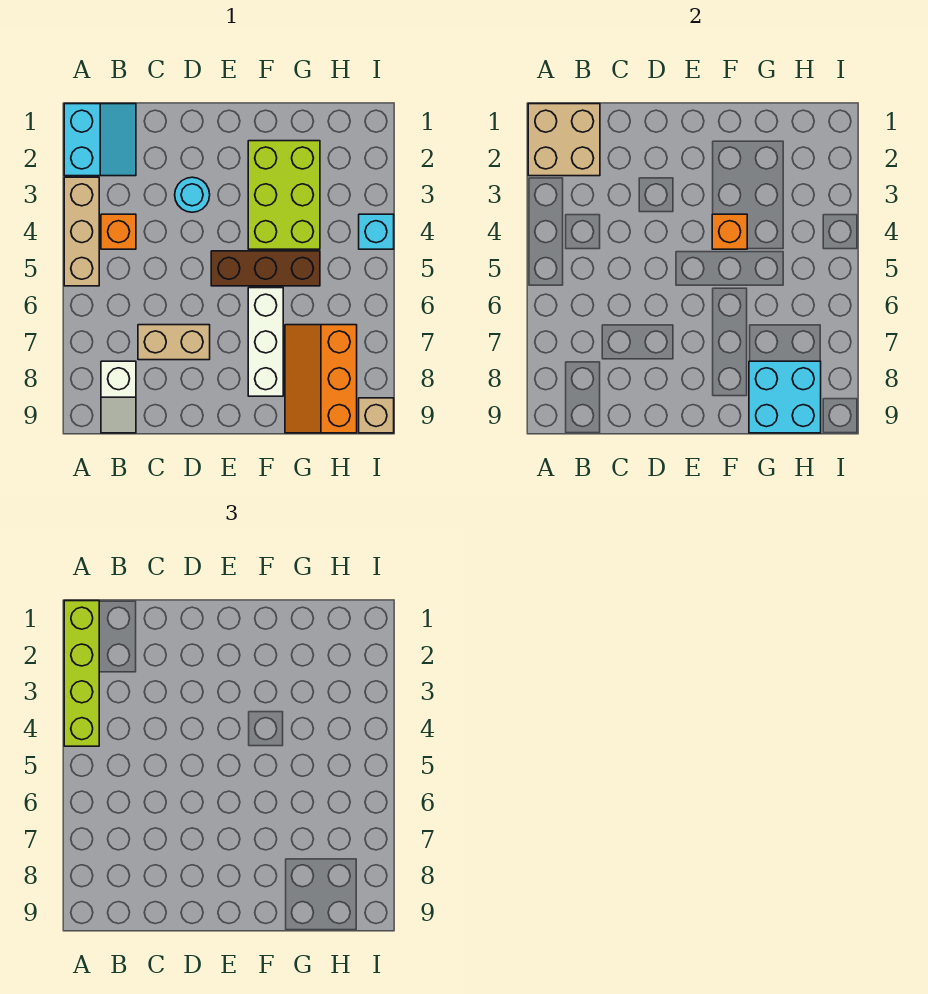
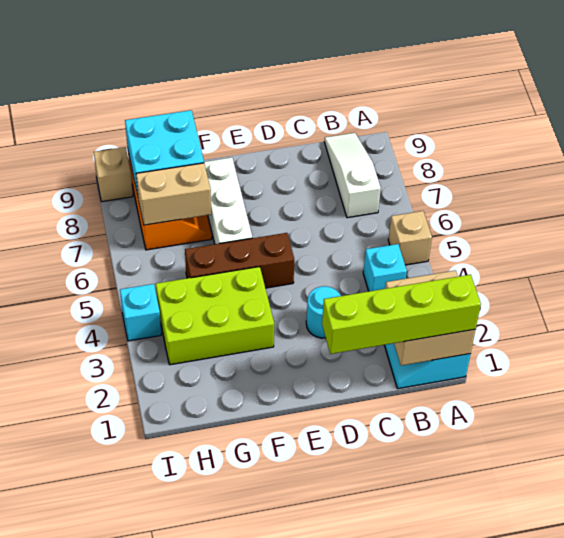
lime brick A1:A4 level 3 -> lime brick A1:D1 level 3
tan brick A3:A5 level 1 -> tan brick A5 level 1
orange brick B4 level 1 -> cyan brick B4 level 1
white slope B8:B9 level 1 top 8 -> white slope B7:B9 level 1 top 7
tan brick C7:D7 level 1 -> tan brick G7:H7 level 2
lime brick F2:G4 level 1 -> lime brick F3:H4 level 1
orange brick F4 level 2 -> none

